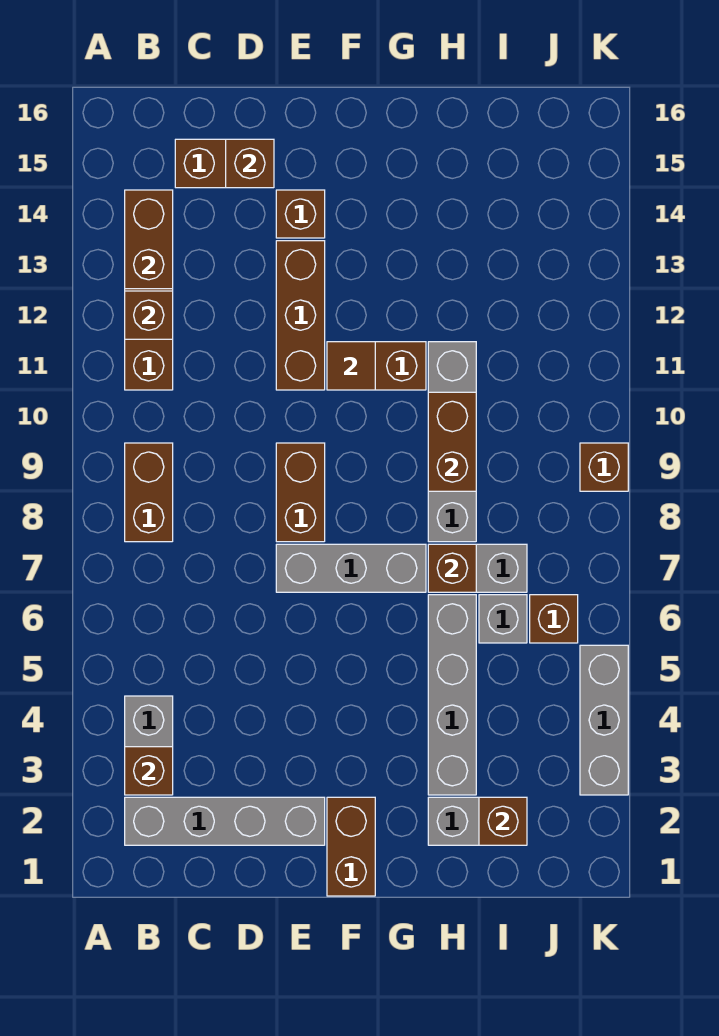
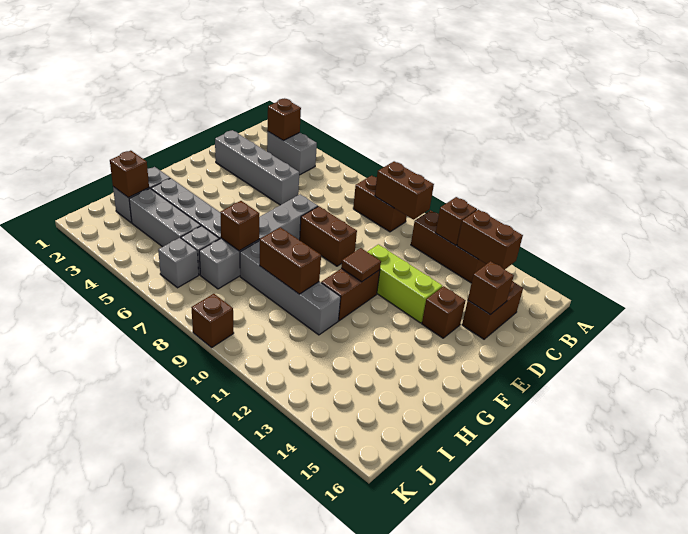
grey brick B2:E2 level 1 -> grey brick D2:D5 level 1
brown brick E11:E13 level 1 -> lime brick E11:E13 level 1
brown brick F1:F2 level 1 -> brown brick B9:B10 level 2
brown brick J6 level 1 -> grey brick J6 level 1
grey brick K3:K5 level 1 -> grey brick I3:I5 level 1

